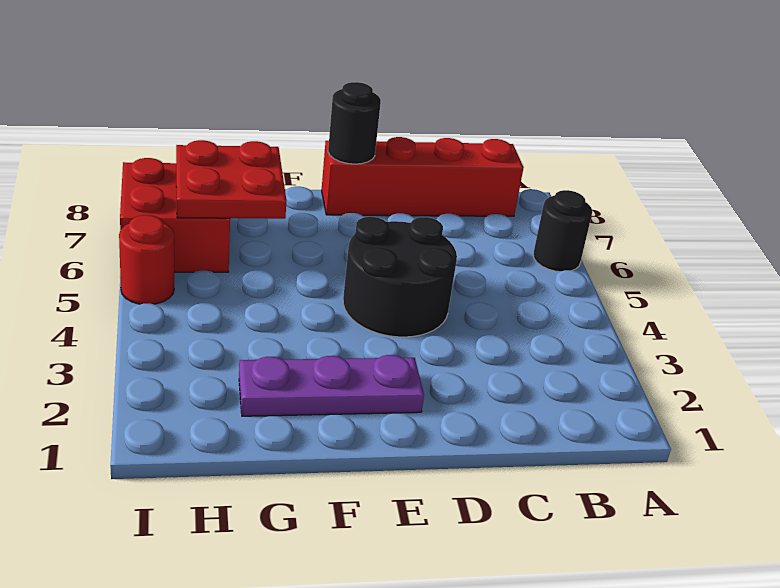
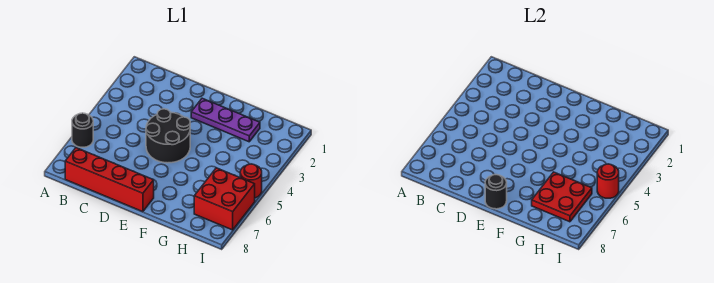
none -> red round brick I5 level 2

